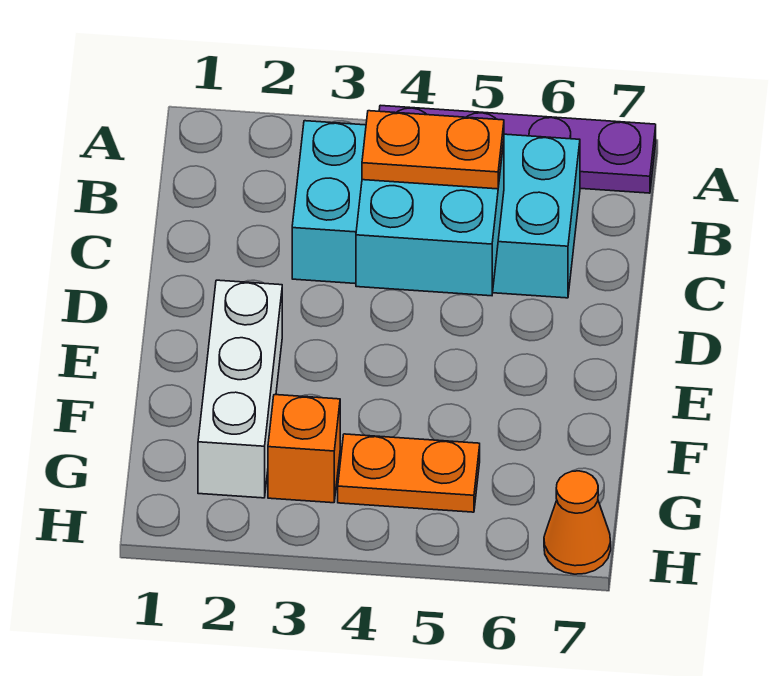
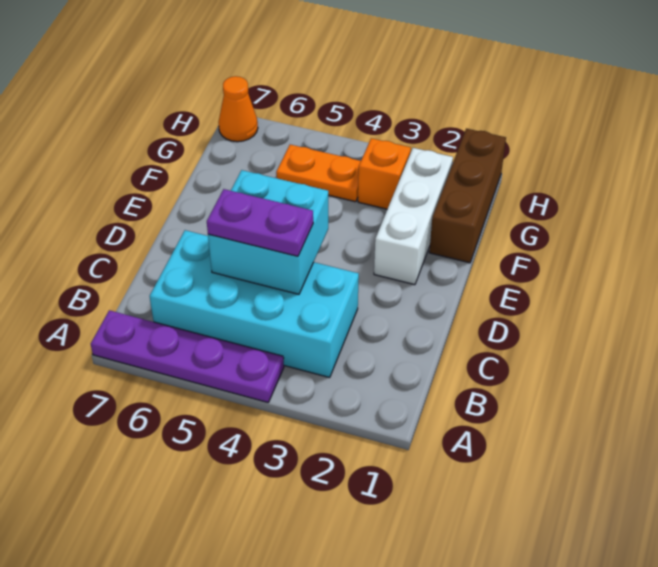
orange plate C4:C5 level 3 -> purple plate C4:C5 level 3
none -> brown brick F1:H1 level 1

